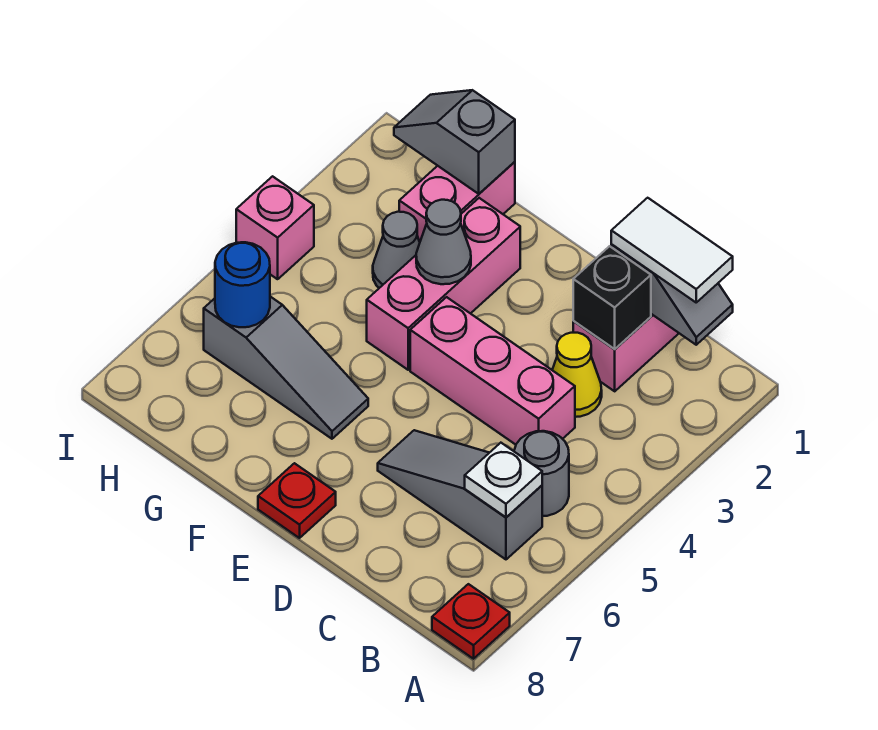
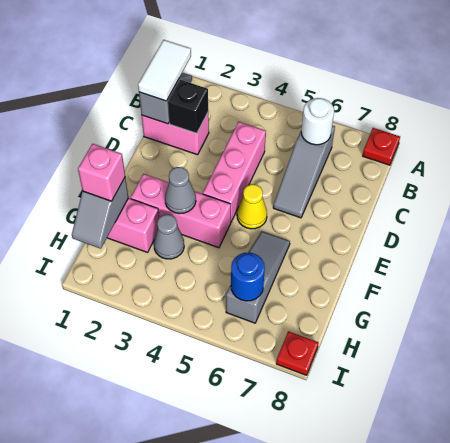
grey round brick B5 level 1 -> none
white plate B6 level 2 -> white round brick B6 level 2
yellow cone C3 level 1 -> yellow cone E5 level 1
red plate E8 level 1 -> red plate I8 level 1
pink brick I4 level 1 -> pink brick G1 level 3

